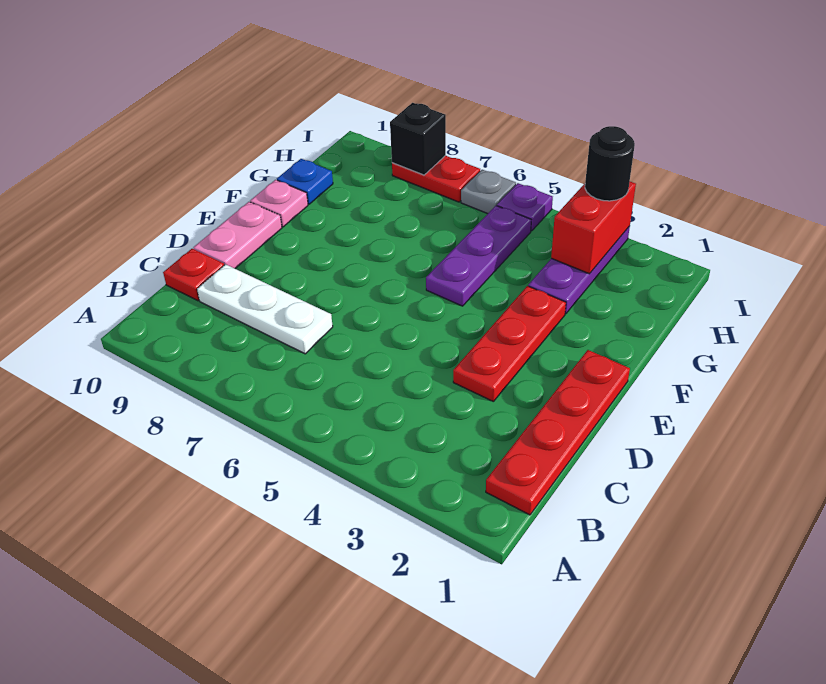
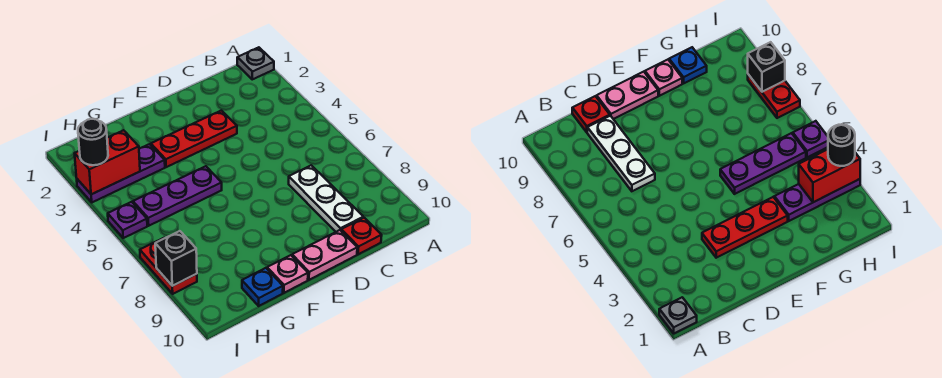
red plate B1:E1 level 1 -> none
grey plate I6 level 1 -> grey plate A1 level 1

